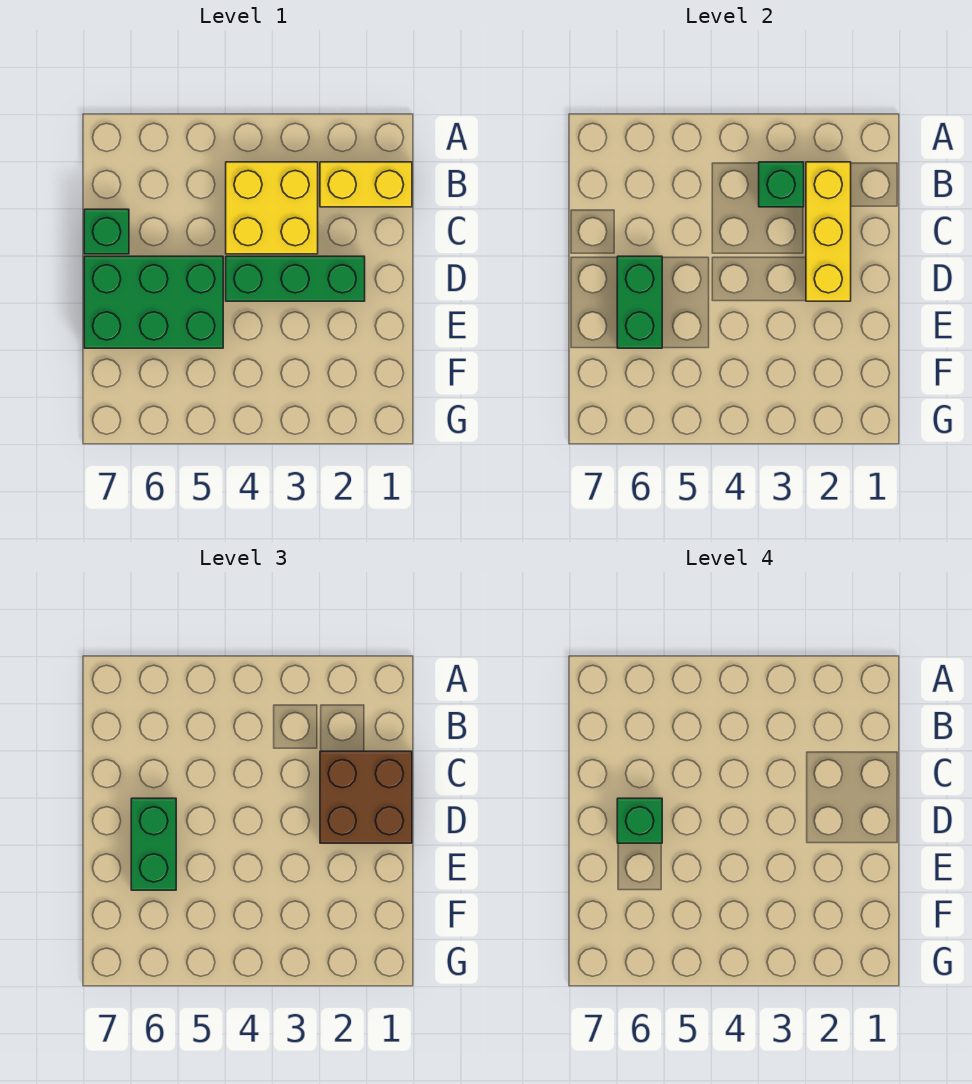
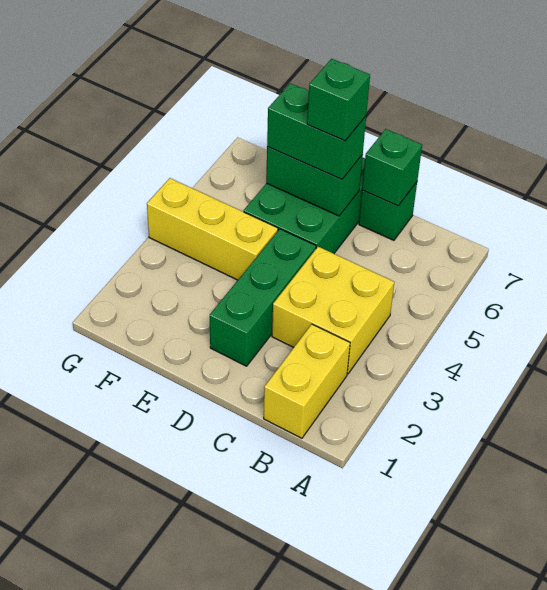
yellow brick B2:D2 level 2 -> yellow brick E4:G4 level 1
green brick B3 level 2 -> green brick C7 level 2
brown brick C1:D2 level 3 -> none

